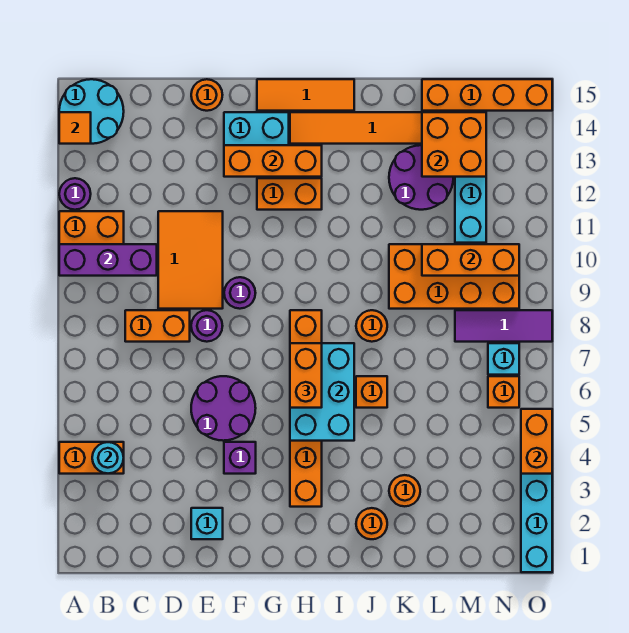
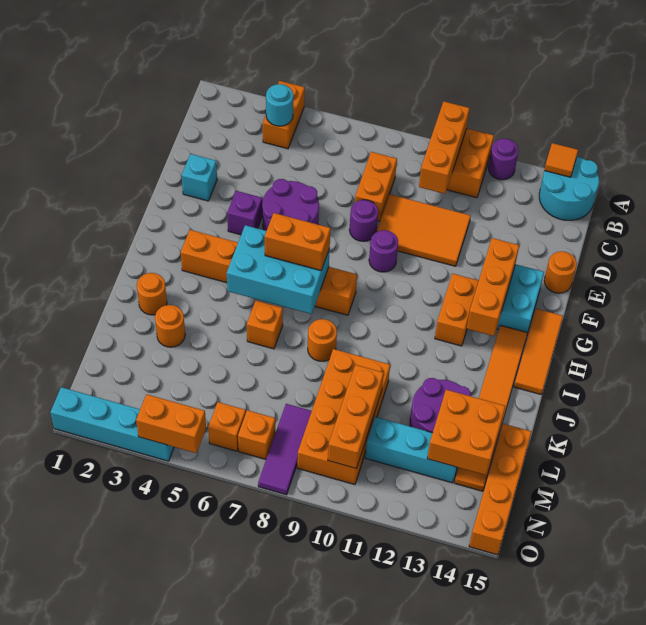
purple brick A10:C10 level 2 -> orange brick A10:C10 level 2
cyan brick N7 level 1 -> orange brick N7 level 1

